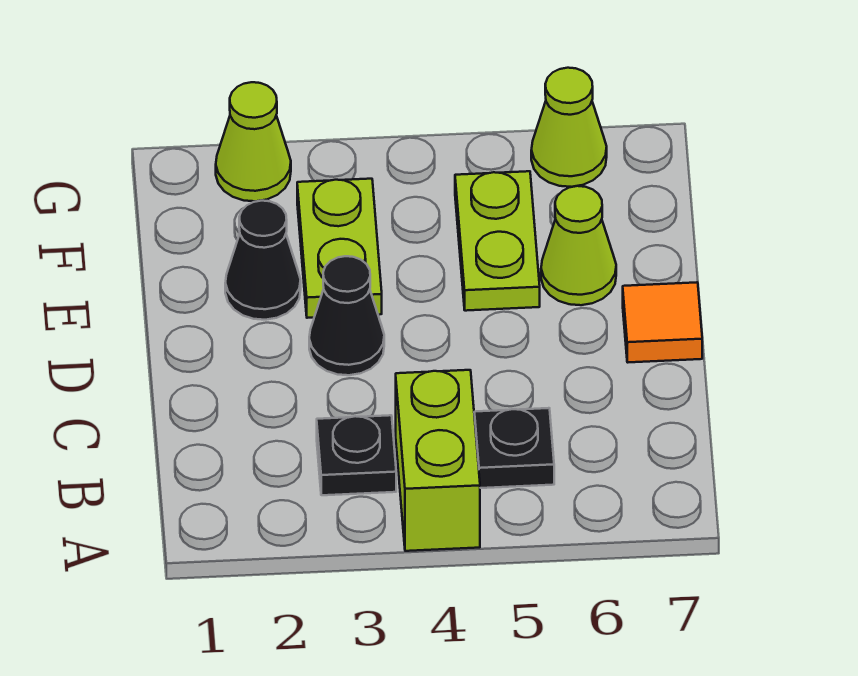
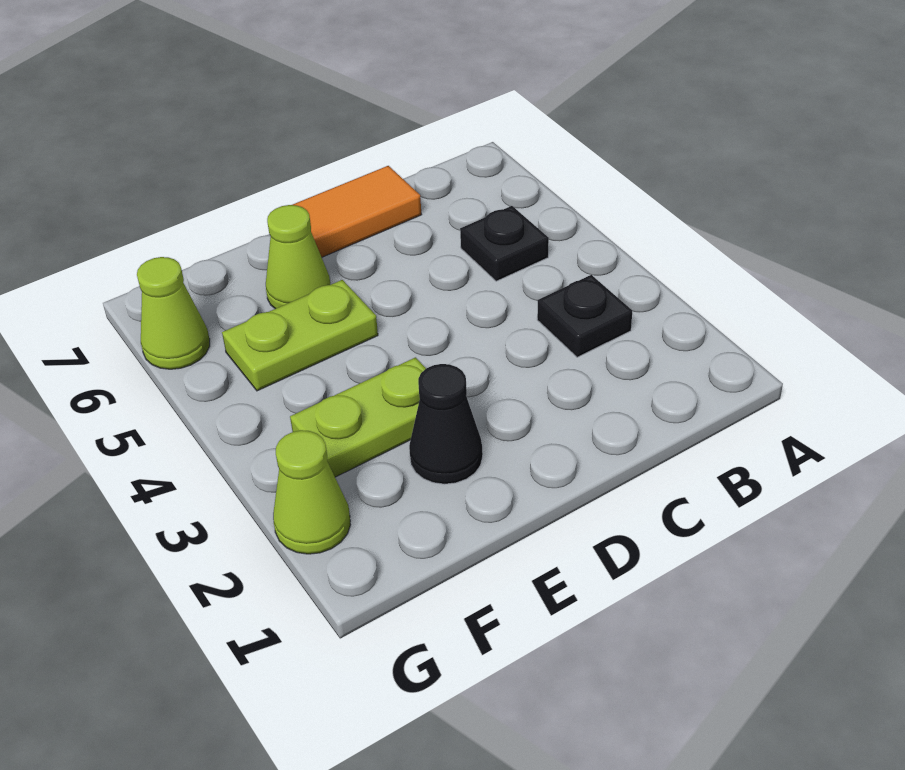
lime brick A4:B4 level 1 -> none
black cone D3 level 1 -> none
orange tile D7 level 1 -> orange tile C7:D7 level 1

